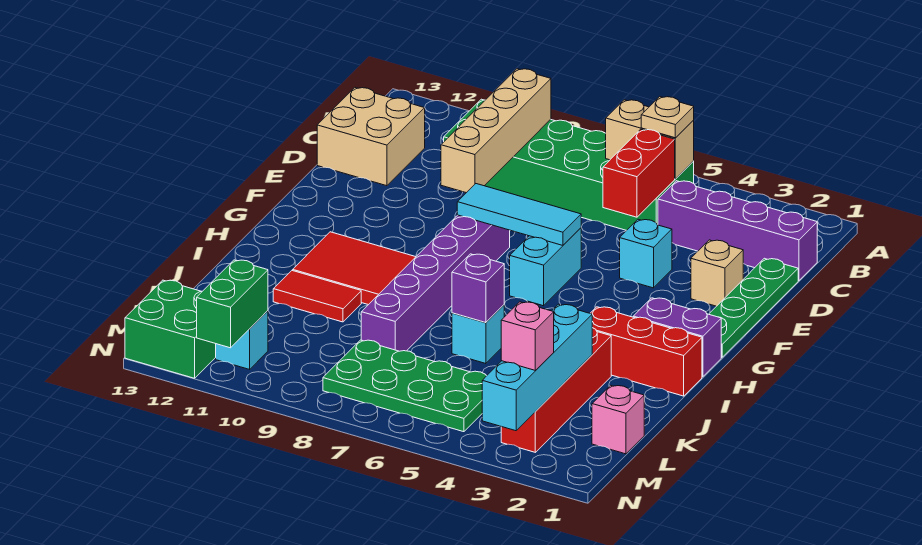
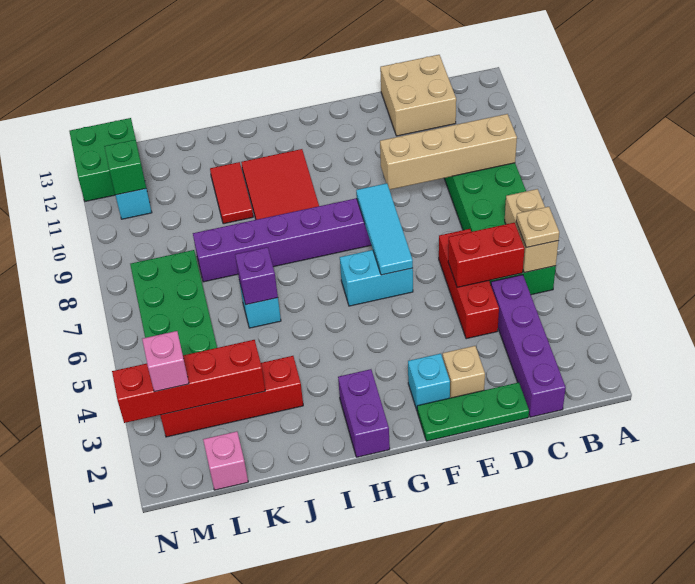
green plate D1:G1 level 1 -> green plate D1:F1 level 1
cyan brick E4 level 1 -> cyan brick F2 level 1
red brick I1:I3 level 1 -> red brick D4:D6 level 1
cyan brick K3:N3 level 2 -> red brick K3:N3 level 2
green brick M11:N11 level 2 -> green brick M11 level 2

